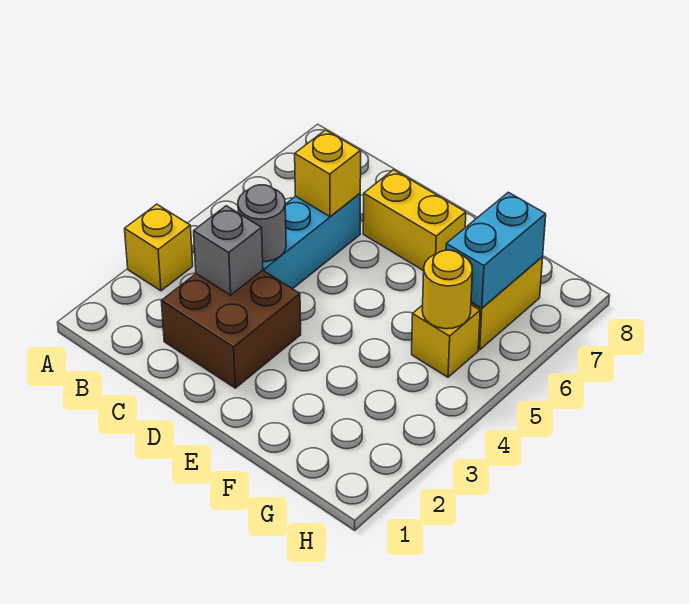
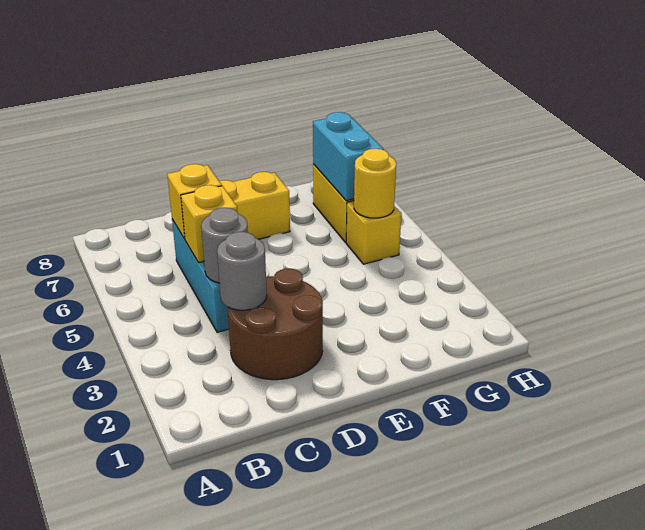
yellow brick A3 level 1 -> yellow brick C5 level 2
brown brick C2:D3 level 1 -> brown round brick C2:D3 level 1
grey brick C3 level 2 -> grey round brick C3 level 2

